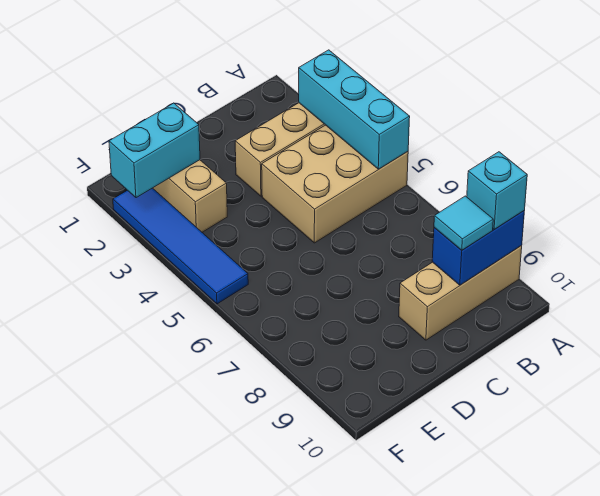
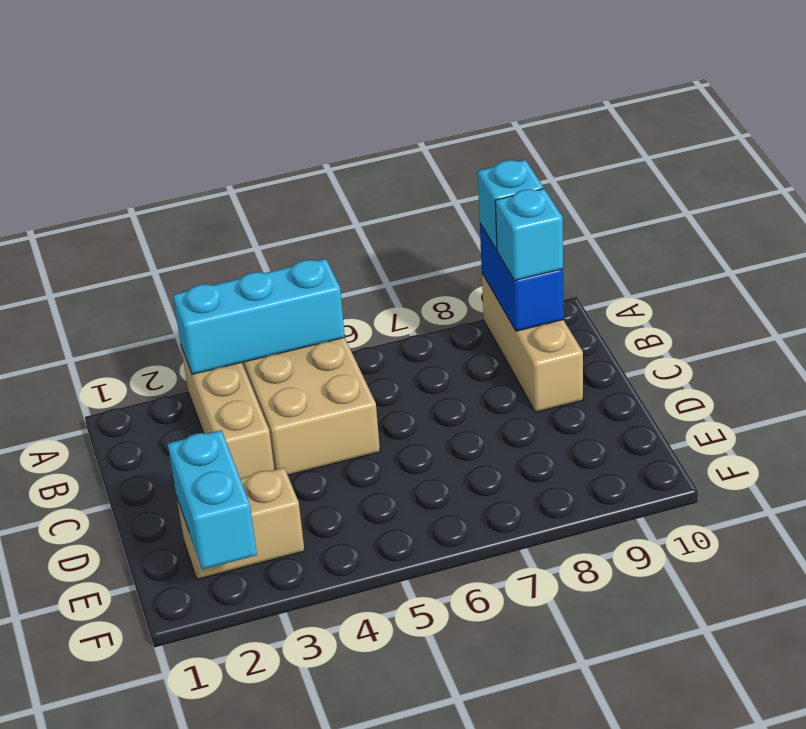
cyan tile B9 level 3 -> cyan brick B9 level 3
blue tile F2:F5 level 1 -> none

